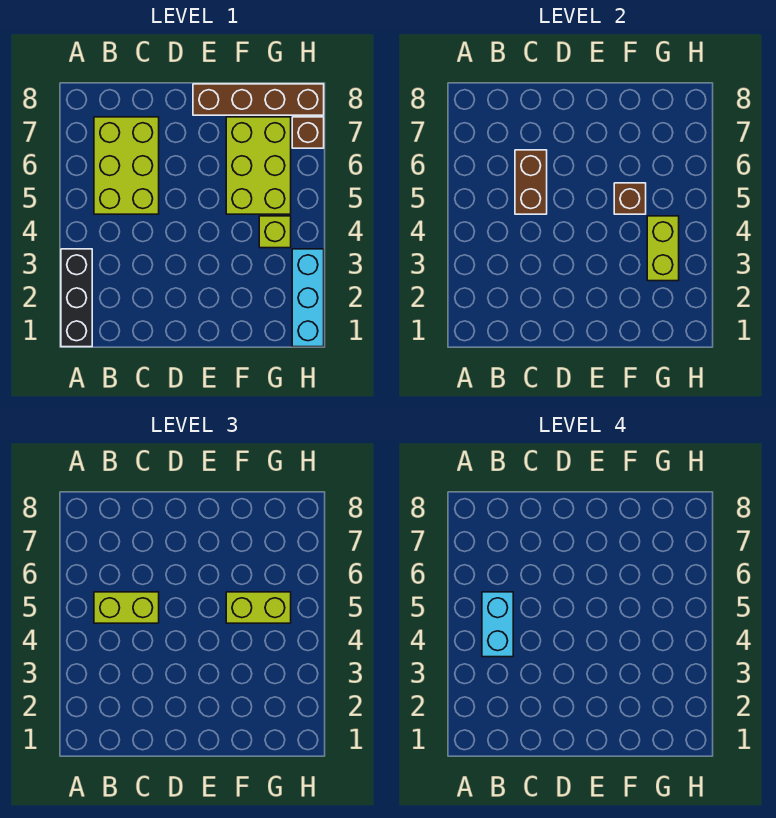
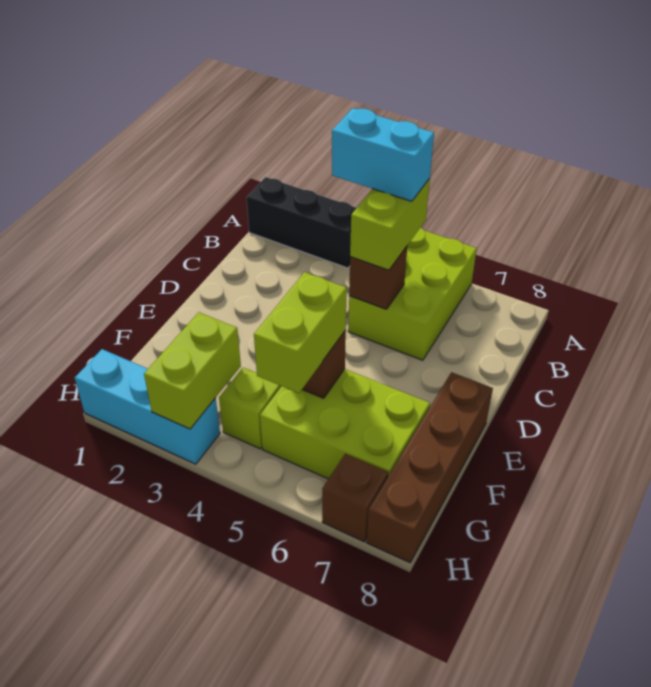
lime brick B5:C7 level 1 -> lime brick A5:C6 level 1
brown brick C5:C6 level 2 -> brown brick C5 level 2
lime brick G3:G4 level 2 -> lime brick G3:H3 level 2

